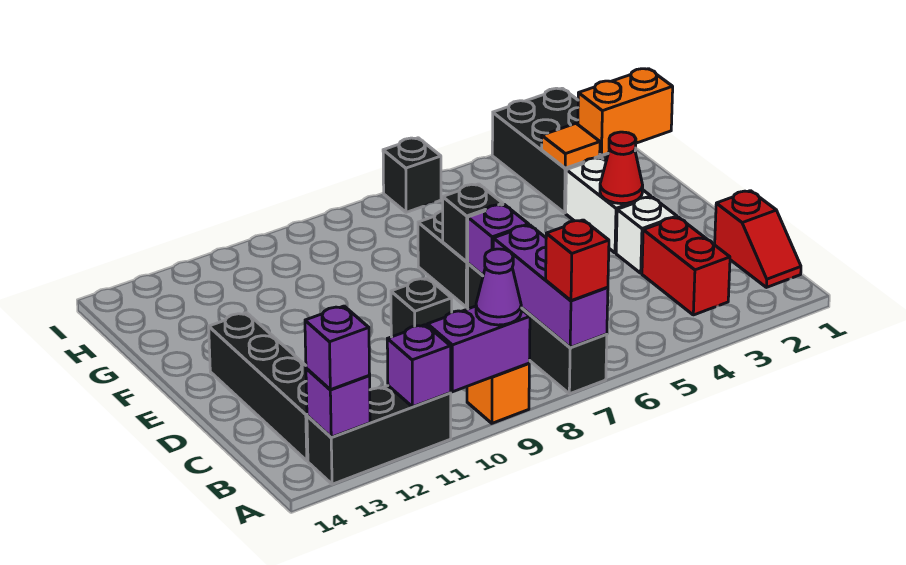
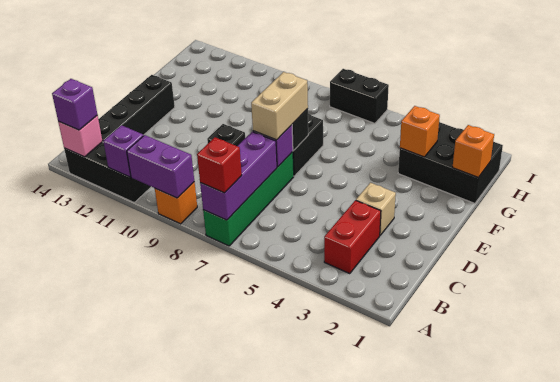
black brick A7:D7 level 1 -> green brick A7:D7 level 1
purple cone A9 level 3 -> none
purple brick A13 level 2 -> pink brick A13 level 2
red slope B1:C1 level 1 top C -> none
white brick D3 level 1 -> tan brick D3 level 1
none -> tan brick D7:E7 level 3
white brick E3:F3 level 1 -> none
red cone E3 level 2 -> none
orange brick G1:G2 level 2 -> orange brick G1 level 2
black brick G2:I3 level 1 -> black brick G1:H3 level 1
orange tile G3 level 2 -> orange brick G3 level 2
black brick I6 level 1 -> black brick I6:I7 level 1

